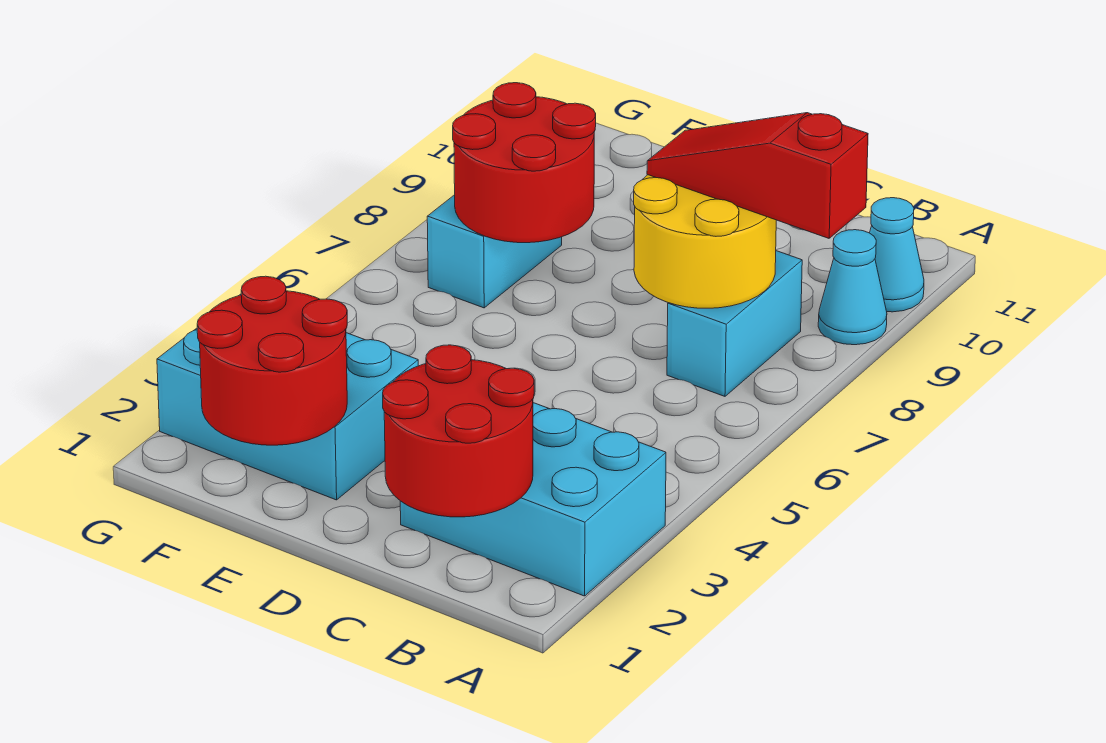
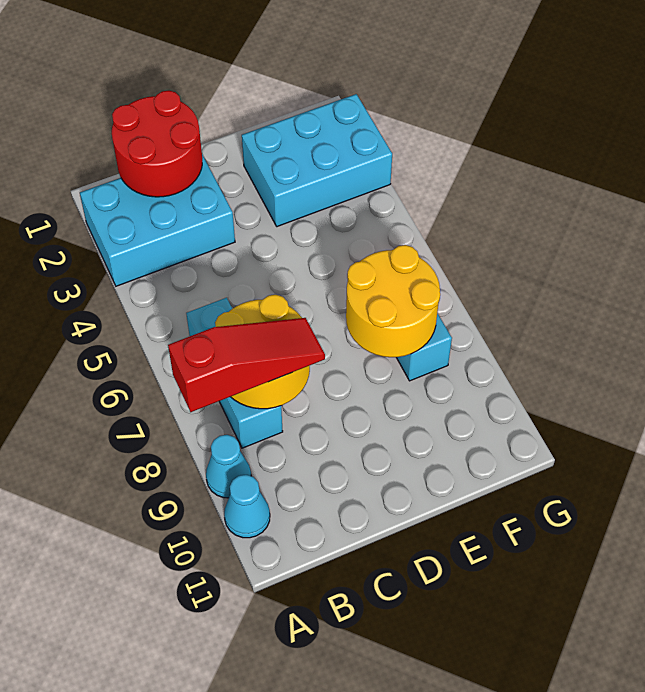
cyan brick B7:B8 level 1 -> cyan brick B6:B8 level 1
red round brick E1:F2 level 2 -> none
red round brick E7:F8 level 2 -> yellow round brick E7:F8 level 2

